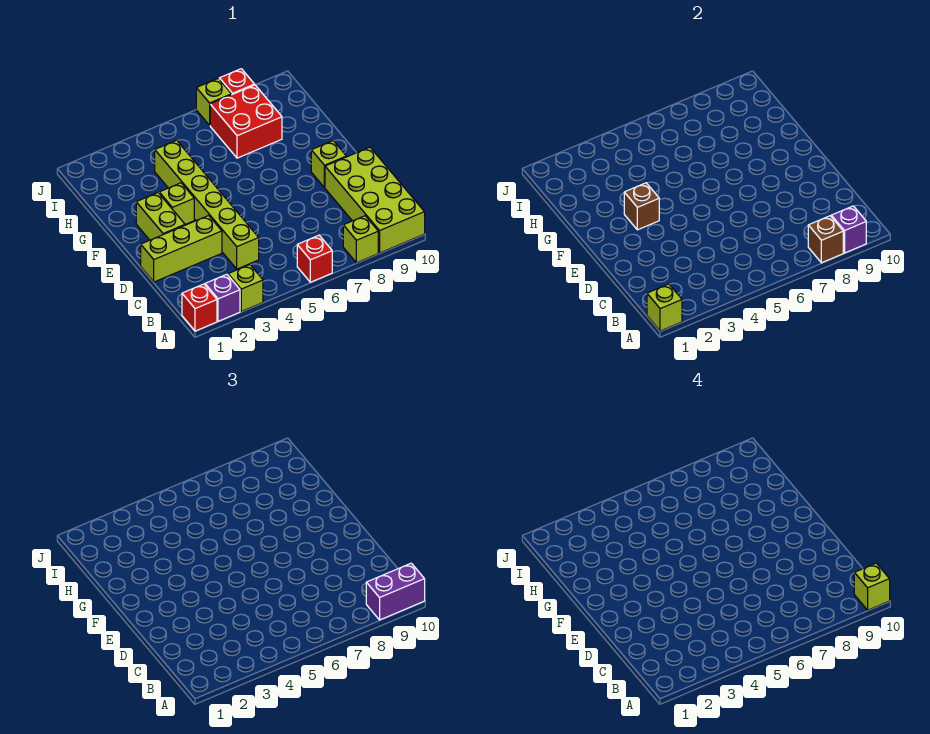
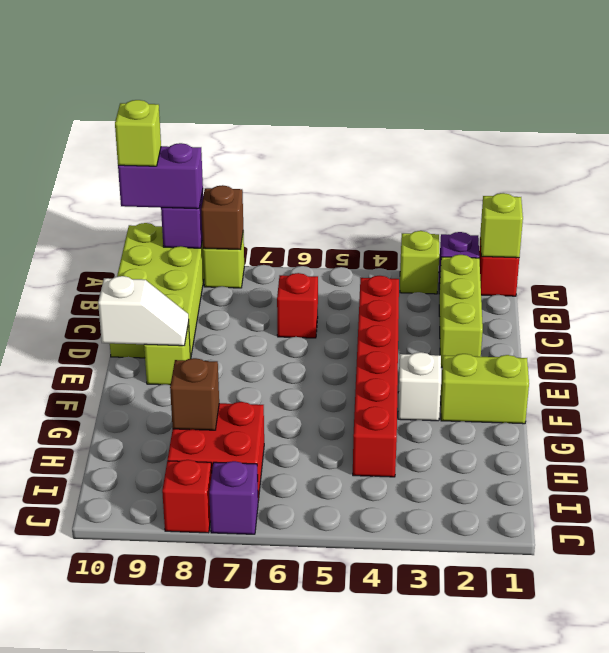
red brick A6 level 1 -> red brick C6 level 1
lime brick C4:H4 level 1 -> red brick C4:H4 level 1
lime brick D1:D3 level 1 -> lime brick B2:D2 level 1
lime brick E2:F2 level 1 -> lime brick F1:F2 level 1
none -> white slope E9:E10 level 2 top 10
lime brick F3 level 1 -> white brick F3 level 1
brown brick F3 level 2 -> brown brick H8 level 2
lime brick J7 level 1 -> purple brick J7 level 1

